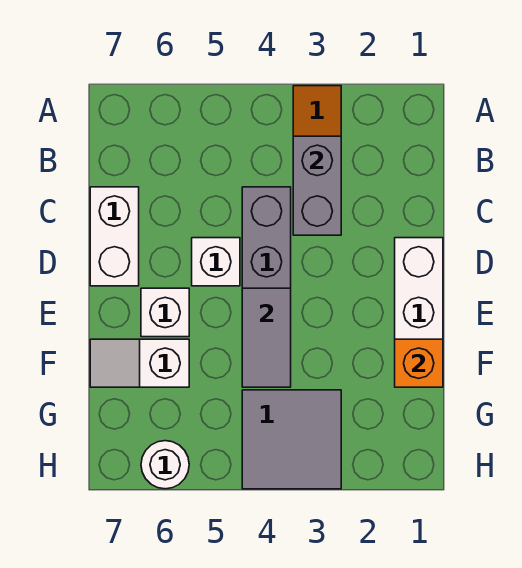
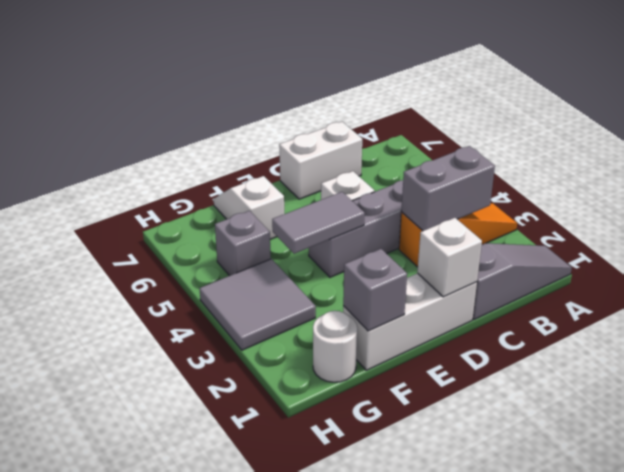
none -> grey slope A1:C1 level 1 top C
white brick E6 level 1 -> white brick D1 level 2
orange brick F1 level 2 -> grey brick F1 level 2
none -> grey brick G5 level 1
white round brick H6 level 1 -> white round brick G1 level 1

